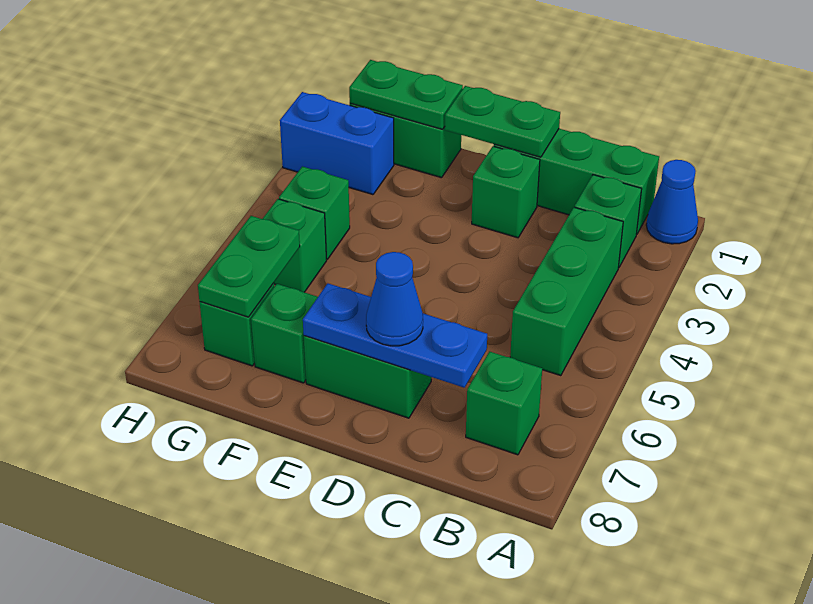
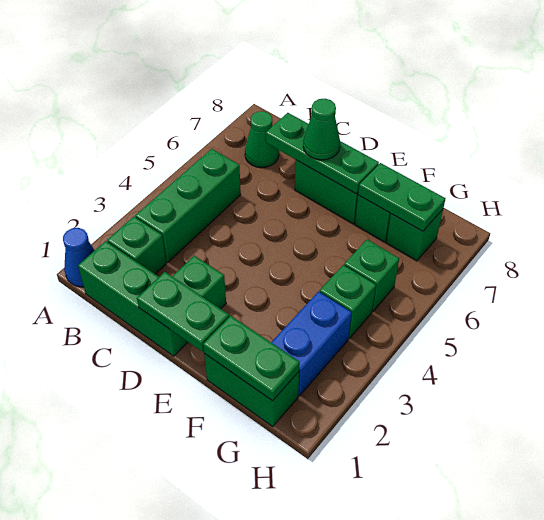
green brick B7 level 1 -> green cone B7 level 1
blue plate C7:E7 level 2 -> green plate C7:E7 level 2
blue cone D7 level 3 -> green cone D7 level 3
blue brick G2:H2 level 1 -> blue brick G2:G3 level 1
green plate G6:G7 level 2 -> green plate F7:G7 level 2

